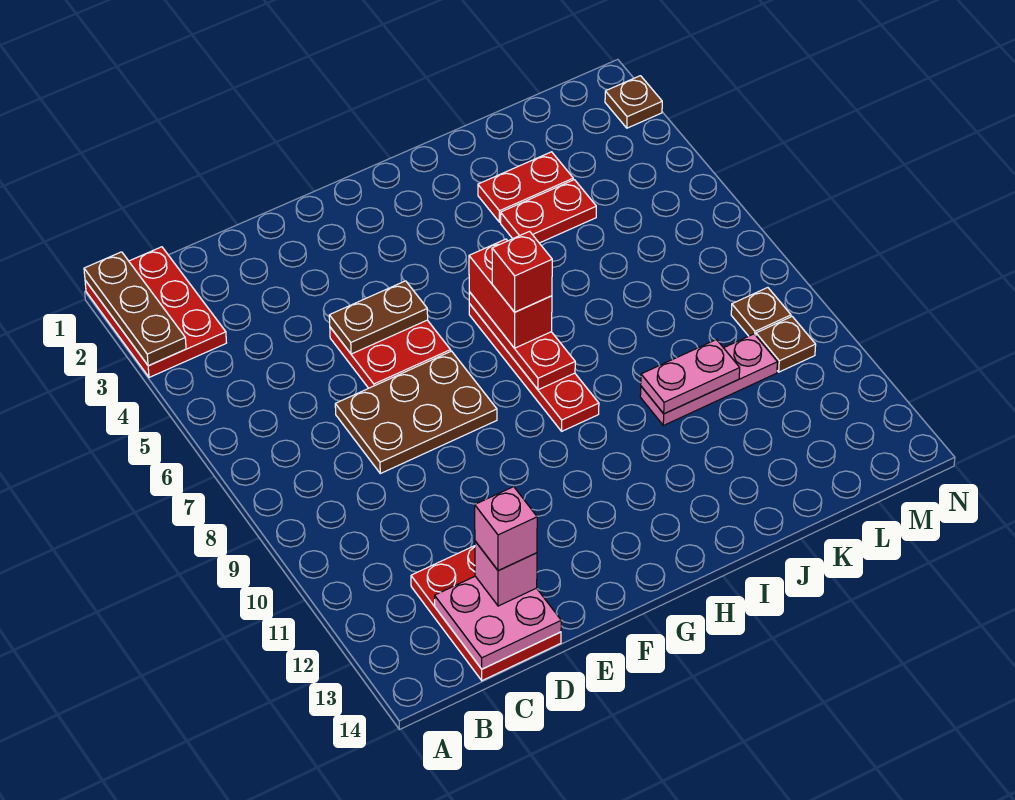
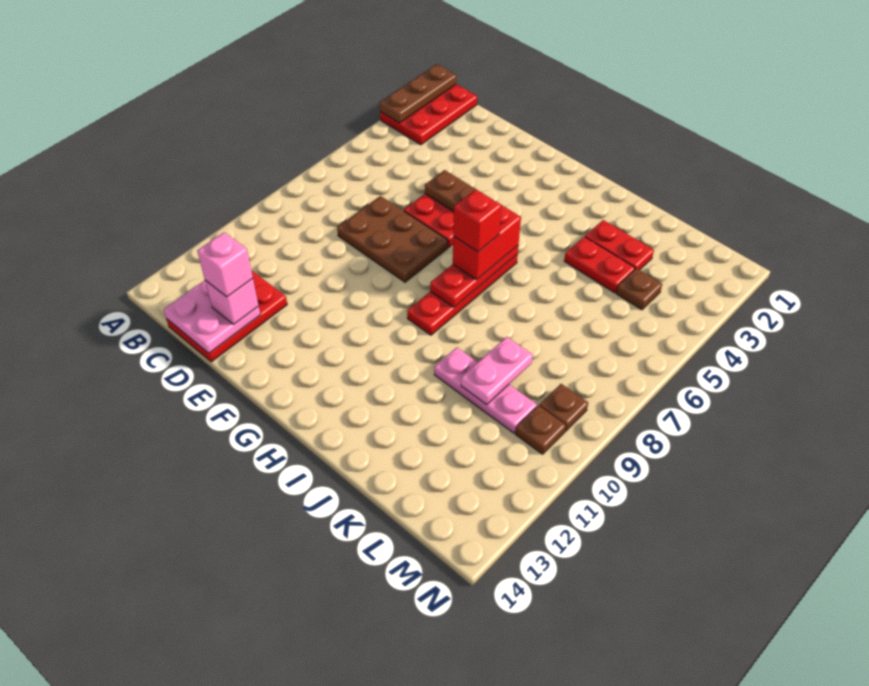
pink plate J10:K10 level 2 -> pink plate K9:K10 level 2
brown plate N2 level 1 -> brown plate L4 level 1

